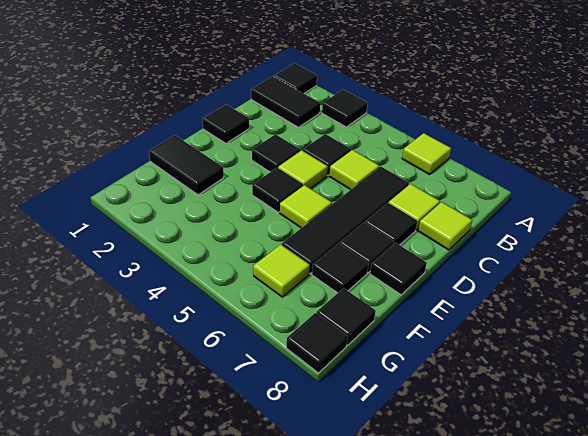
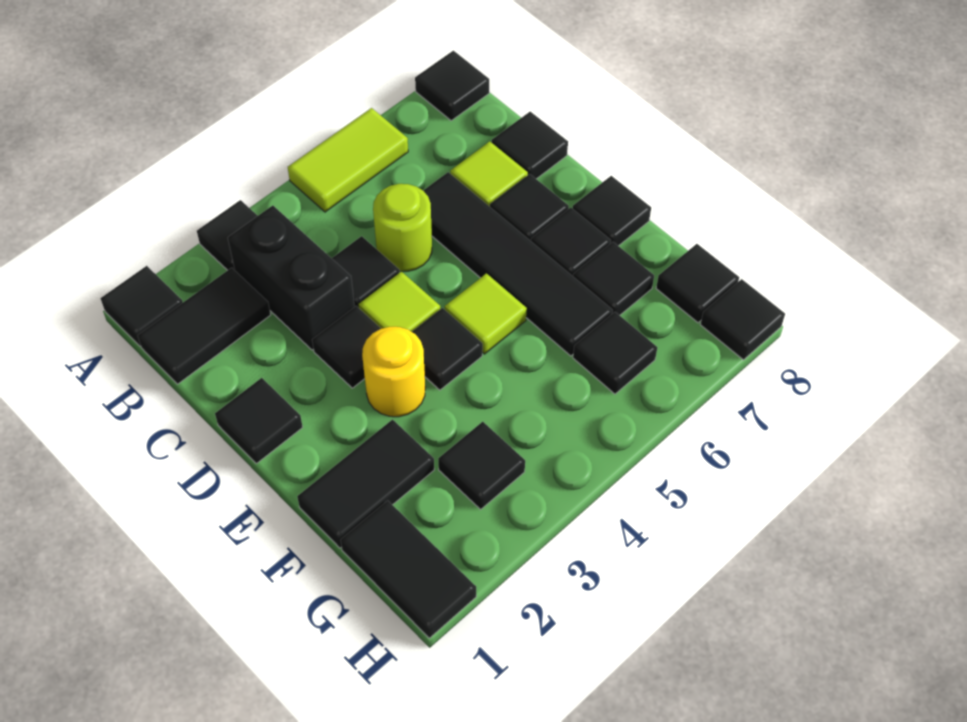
lime tile A6 level 1 -> lime tile A5:A6 level 1
none -> black tile A8 level 1
none -> black brick B3:C3 level 1
lime tile C5 level 1 -> lime round brick C5 level 1
lime tile C8 level 1 -> black tile C8 level 1
none -> yellow round brick E3 level 1
none -> black tile G1:H1 level 1
none -> black tile G3 level 1
lime tile G6 level 1 -> black tile G6 level 1

